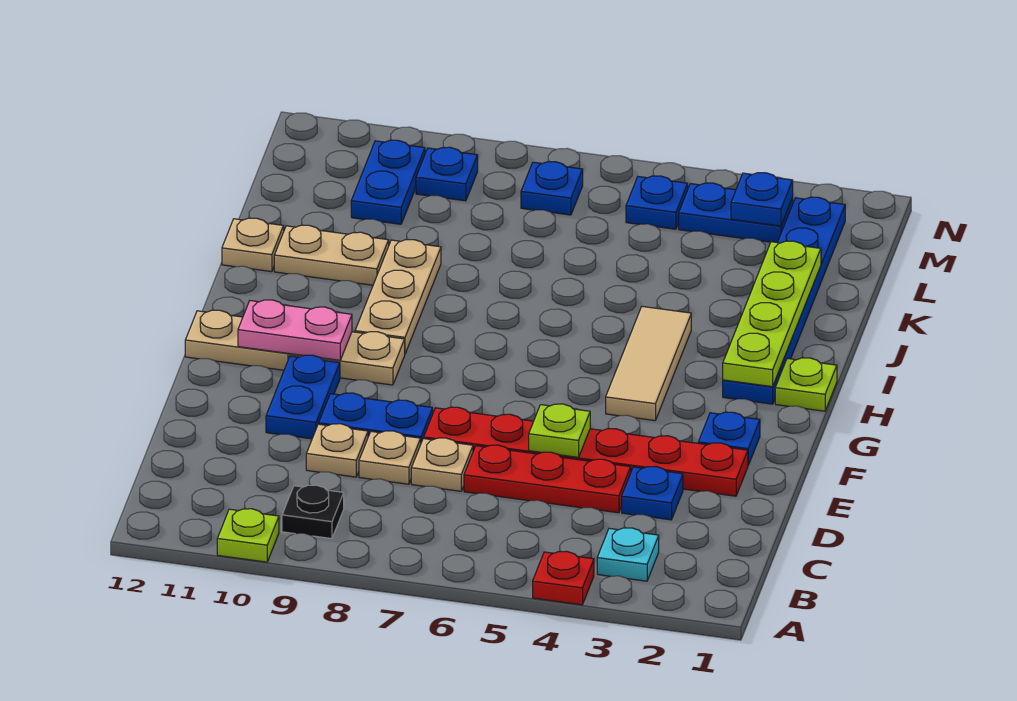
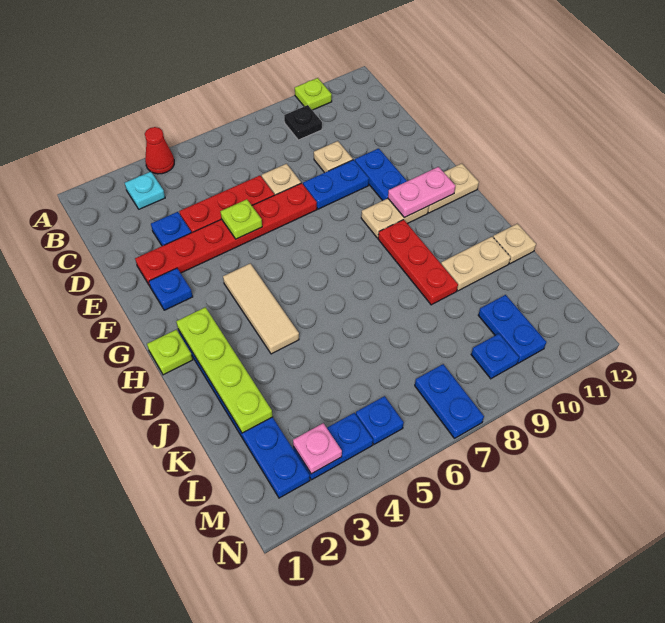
red plate A4 level 1 -> red cone A4 level 1
tan plate D8 level 1 -> none
tan plate H9:J9 level 1 -> red plate H9:J9 level 1
blue plate M3 level 2 -> pink plate M3 level 2
blue plate M7 level 1 -> blue plate M7:N7 level 1

